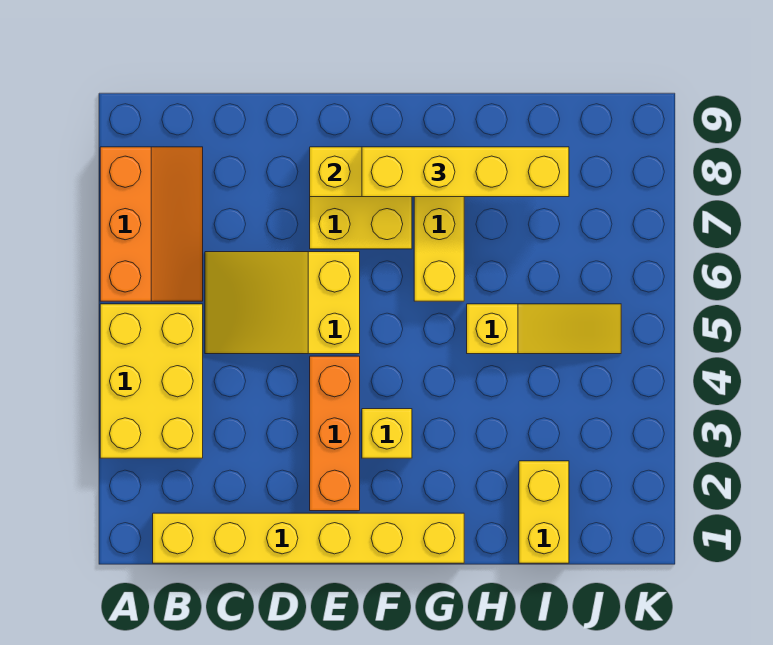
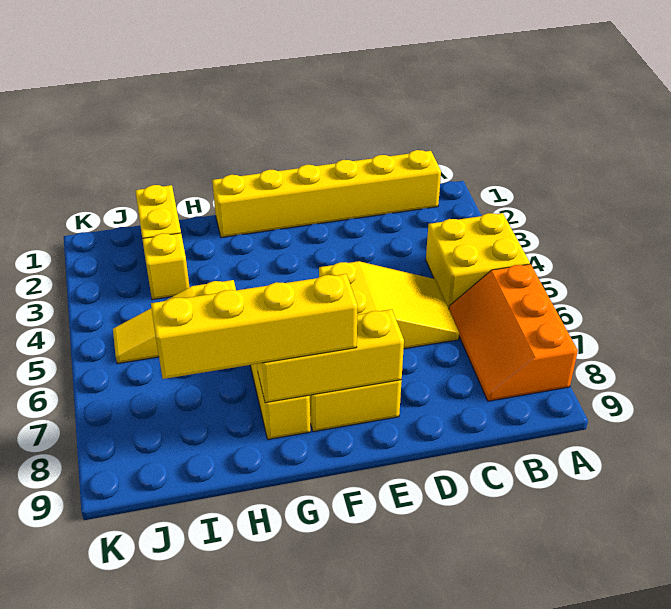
yellow brick A3:B5 level 1 -> yellow brick A4:B5 level 1
orange brick E2:E4 level 1 -> none
yellow brick F3 level 1 -> yellow brick I3 level 1

